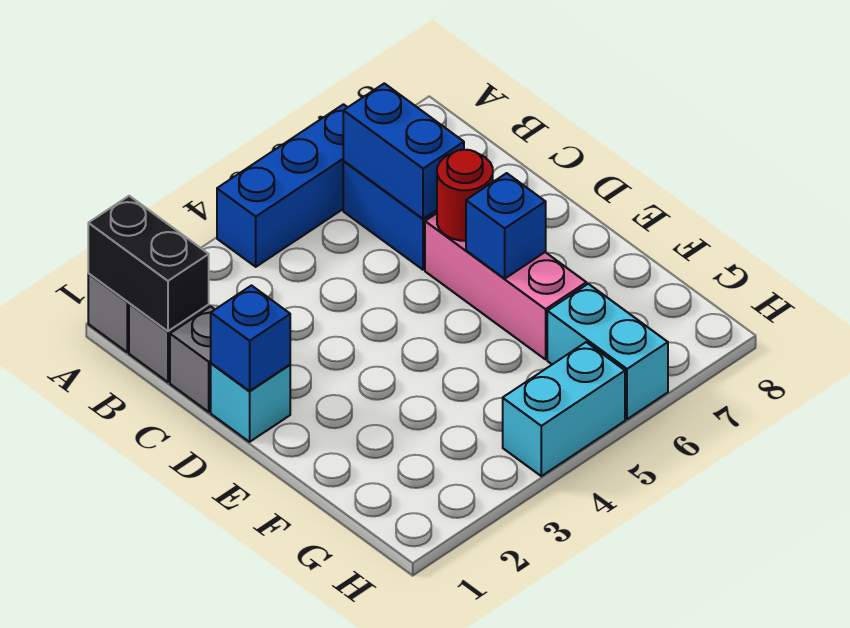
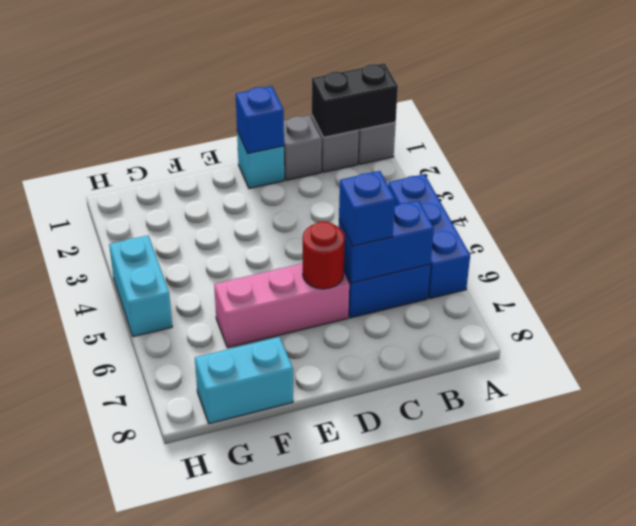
blue brick E6 level 2 -> blue brick C6 level 3
cyan brick G6:H6 level 1 -> cyan brick F8:G8 level 1

